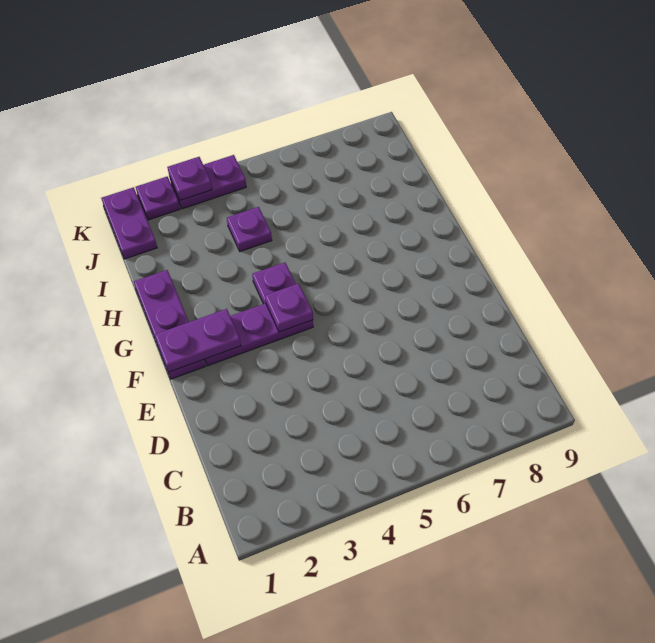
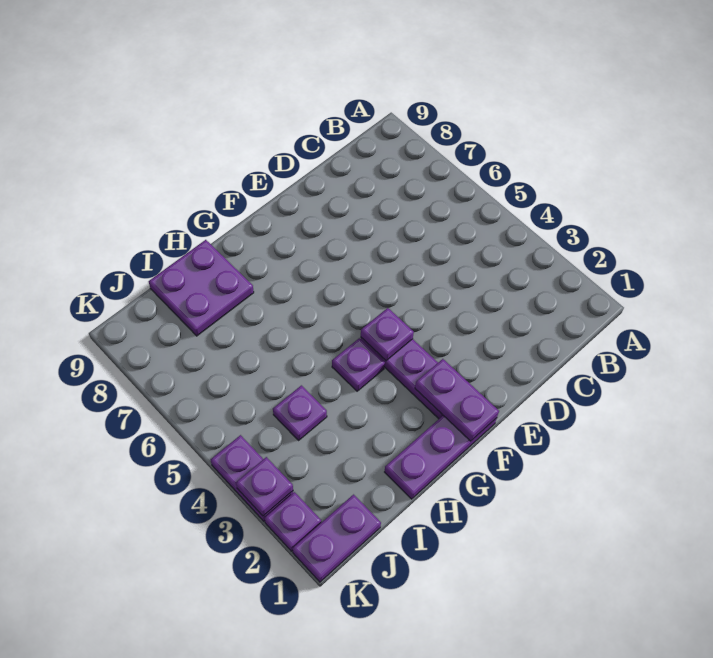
none -> purple plate H8:I9 level 1

